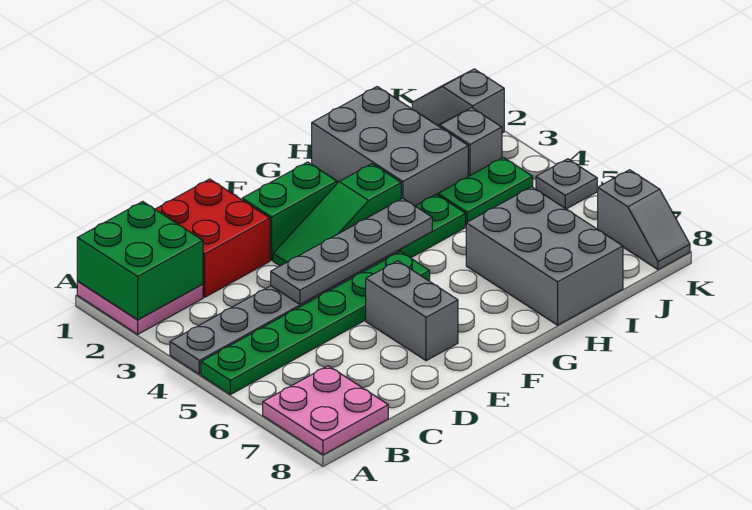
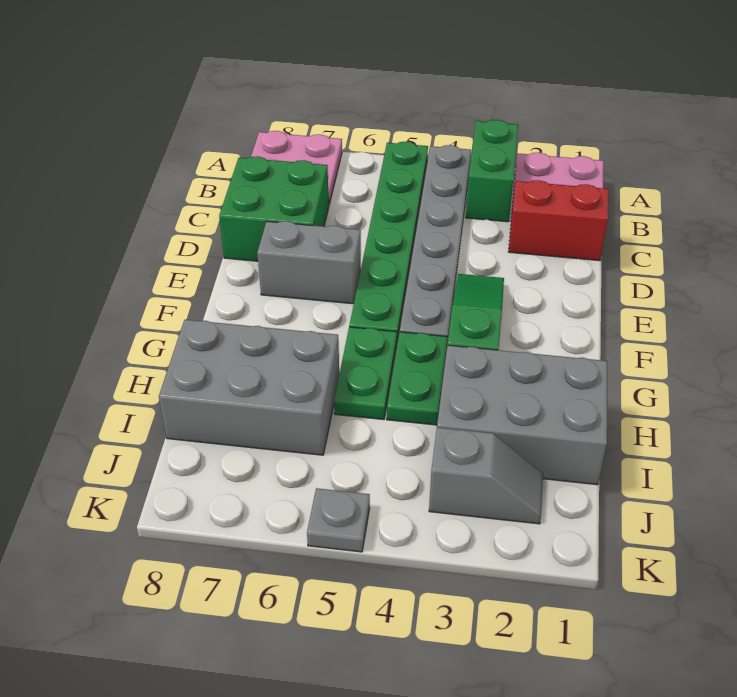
green brick A1:B2 level 2 -> green brick C7:D8 level 1
red brick C1:D2 level 1 -> red brick C1:C2 level 1
grey plate D4:G4 level 2 -> none
green brick E2:F2 level 1 -> green brick A3:B3 level 1
green plate I4:J4 level 1 -> green plate G5:H5 level 1
grey slope K1:K2 level 1 top 2 -> none
grey slope K7:K8 level 1 top 7 -> none

